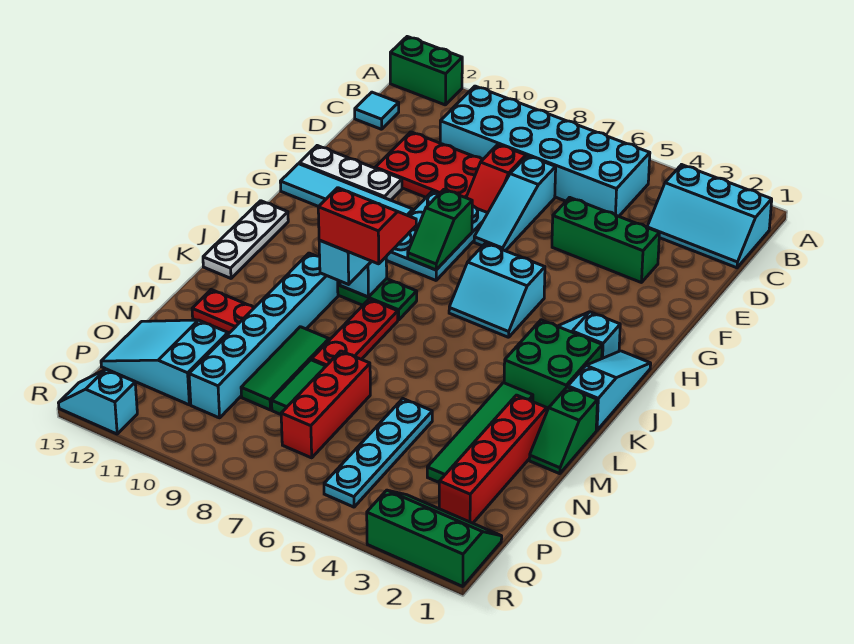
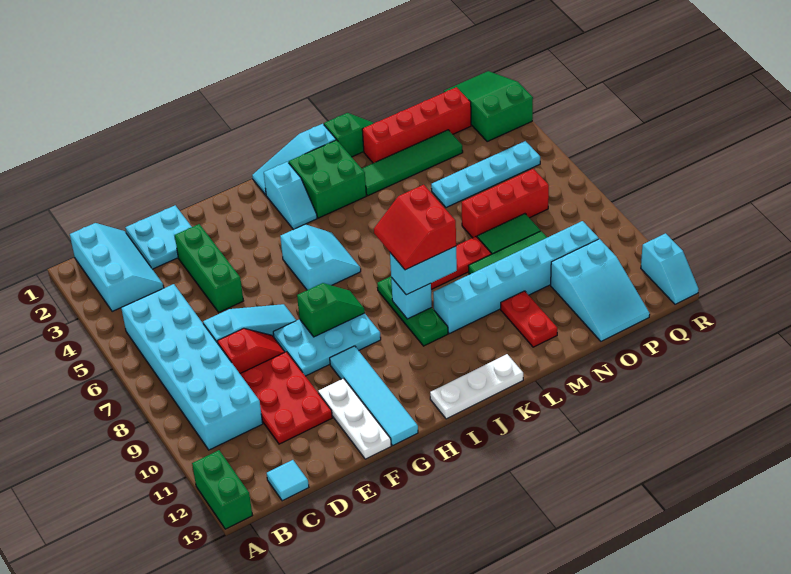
none -> cyan plate D1:E2 level 1
green slope Q1:R3 level 1 top R -> green slope Q1:R3 level 1 top 3

